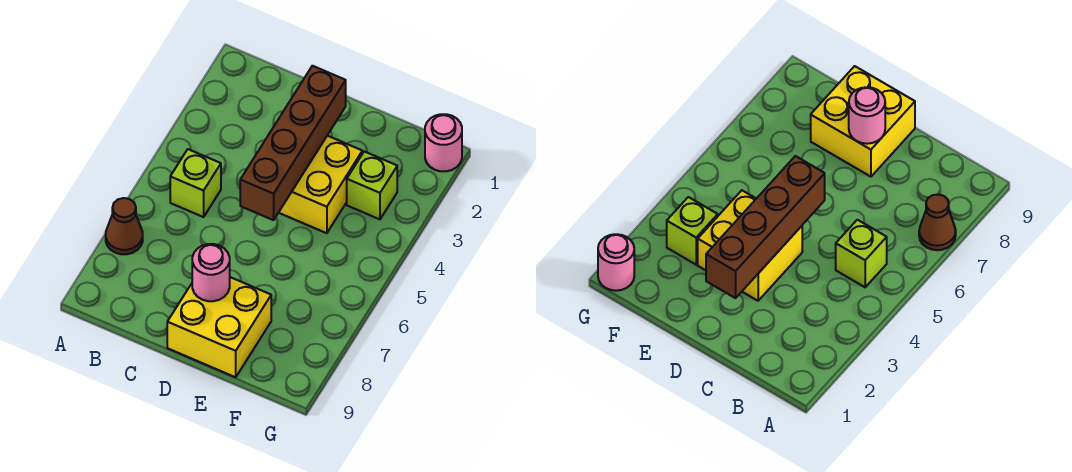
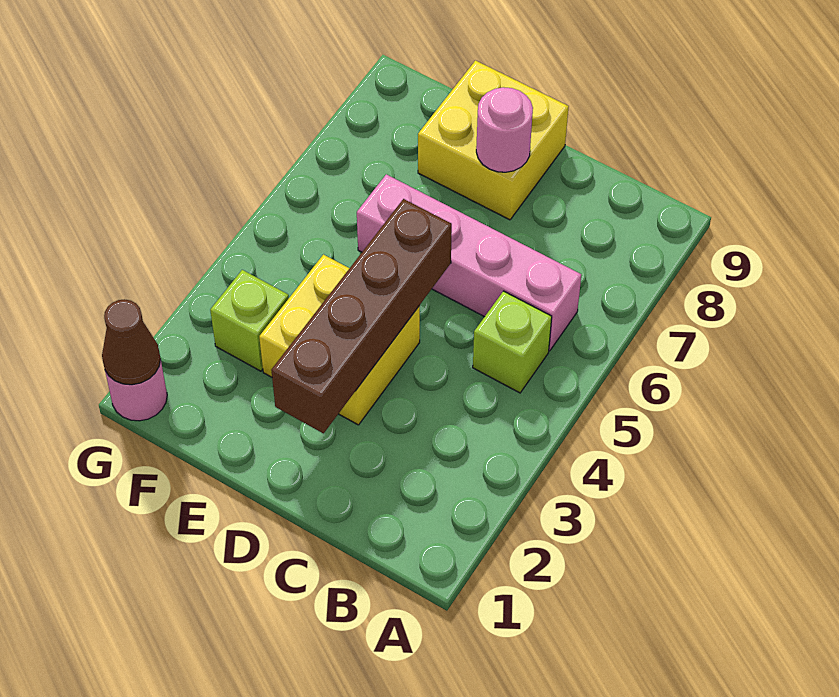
brown cone A7 level 1 -> brown cone G1 level 2
none -> pink brick B6:E6 level 1

